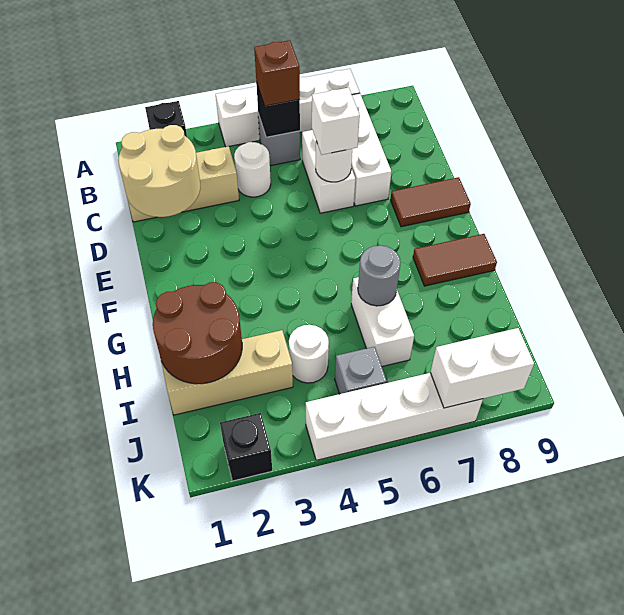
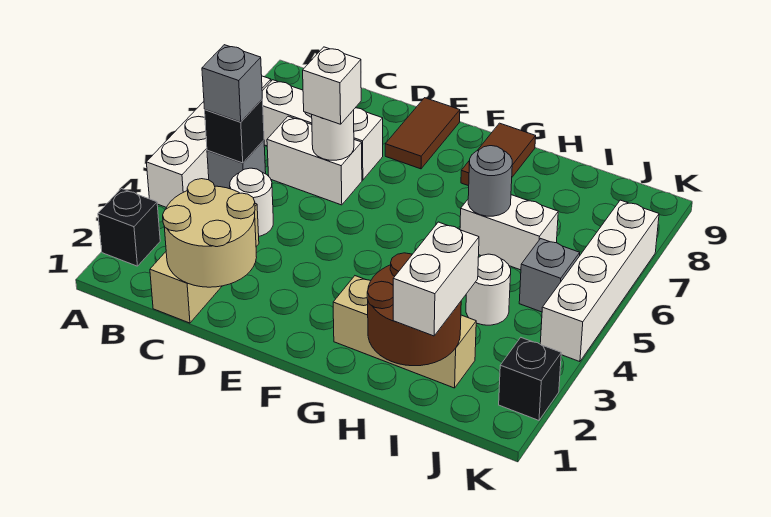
brown brick B5 level 3 -> grey brick B5 level 3
tan brick I1:I3 level 1 -> tan brick G2:I2 level 1
white brick K7:K8 level 2 -> white brick I1:I2 level 3

